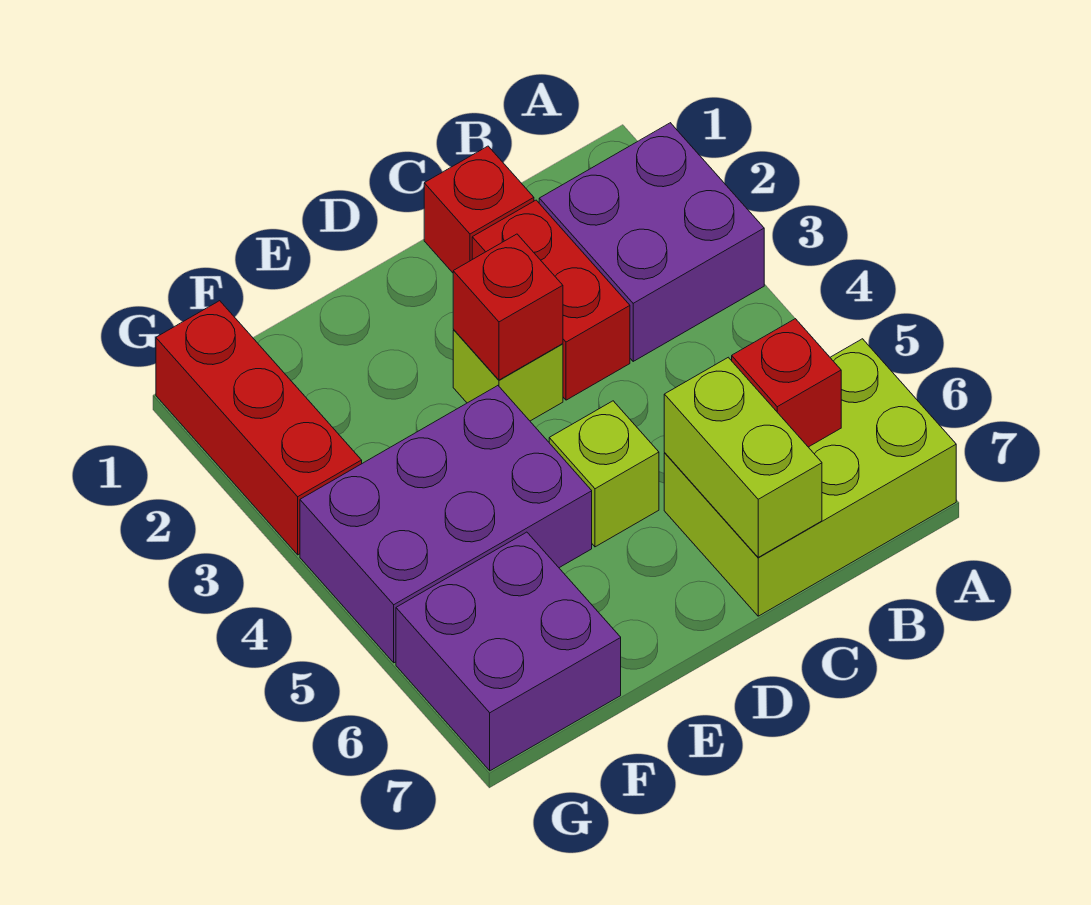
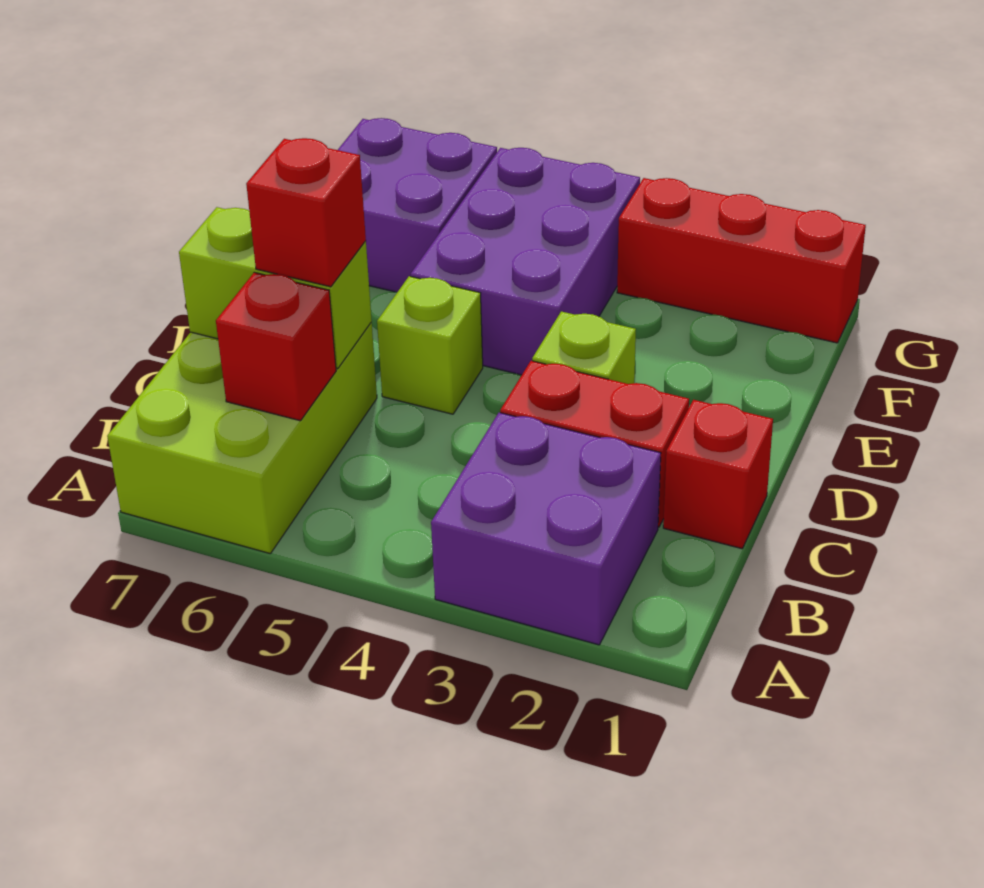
red brick D3 level 2 -> red brick C6 level 3

